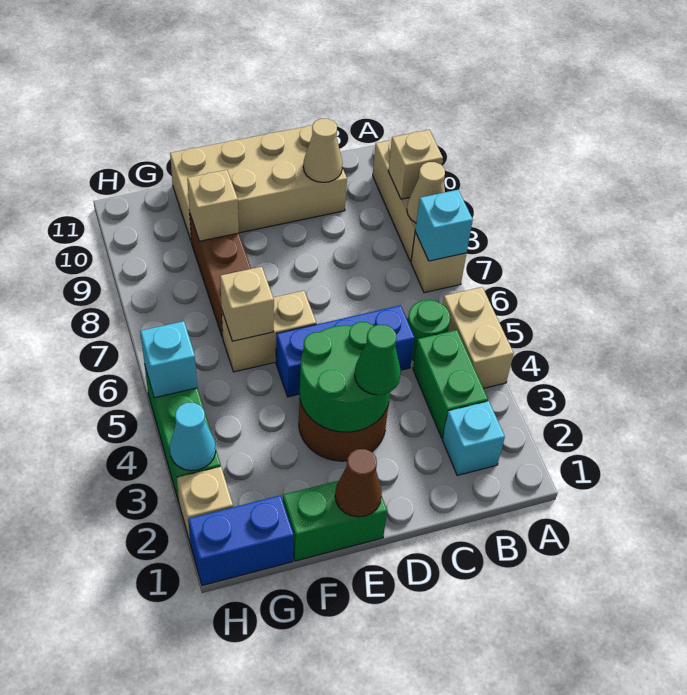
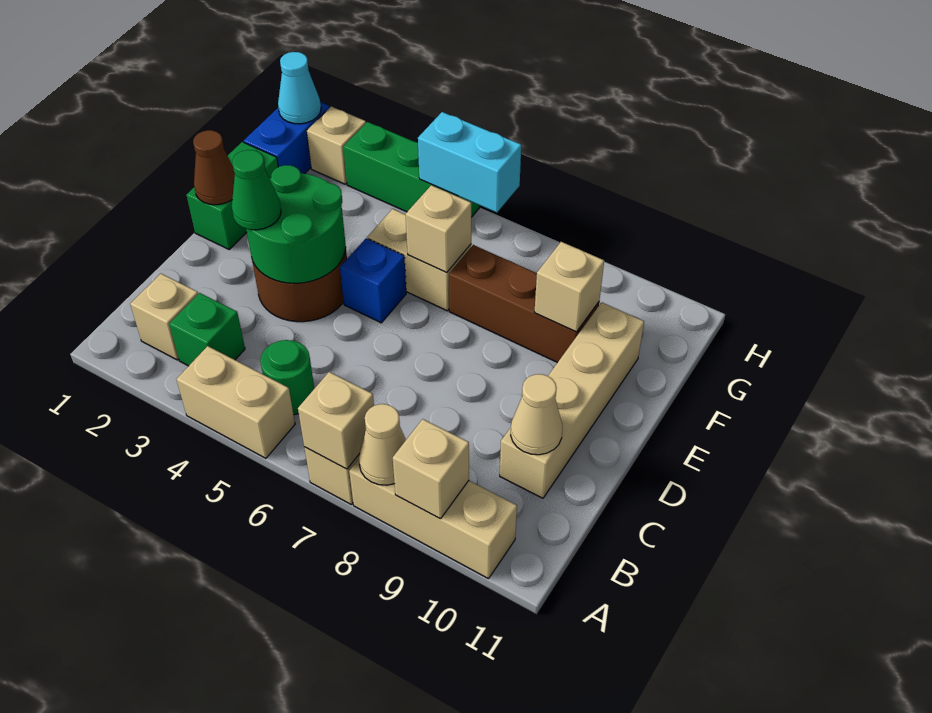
cyan brick A7 level 2 -> tan brick A7 level 2
cyan brick B2 level 1 -> tan brick B2 level 1
green brick B3:B4 level 1 -> green brick B3 level 1
blue brick C5:E5 level 1 -> blue brick E5 level 1
tan brick C10:F11 level 1 -> tan brick C10:F10 level 1
tan brick E6:F6 level 1 -> tan brick F5:F6 level 1
cyan cone H3 level 2 -> cyan cone H1 level 2
cyan brick H5 level 2 -> cyan brick H5:H6 level 2

